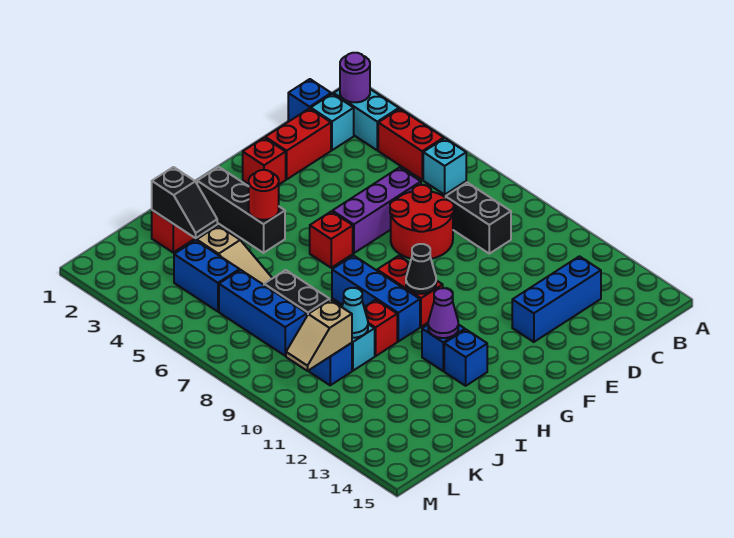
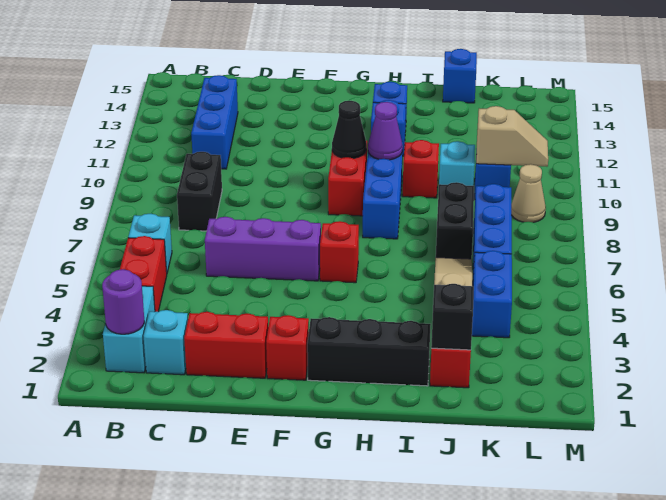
blue brick C1 level 1 -> blue brick J15 level 1
blue brick C13:E13 level 1 -> blue brick C11:C13 level 1
red round brick D7:E8 level 1 -> none
black brick H2:H4 level 1 -> black brick G2:I2 level 1
red round brick H4 level 2 -> none
purple cone H12 level 2 -> purple cone H10 level 2
cyan cone J10 level 2 -> none
none -> tan cone L9 level 1

